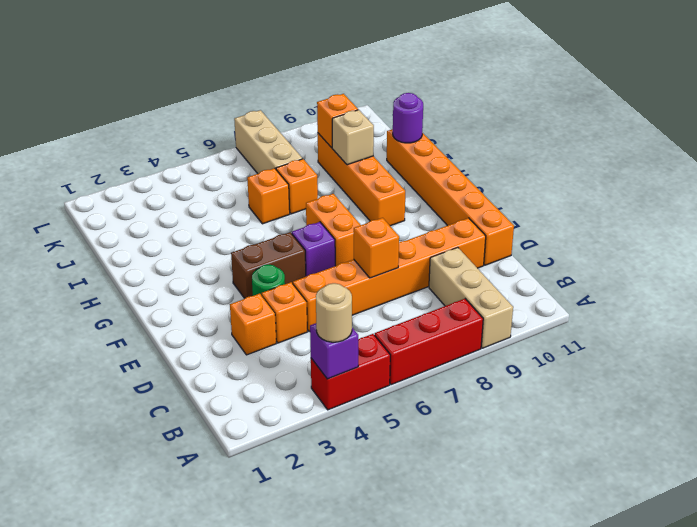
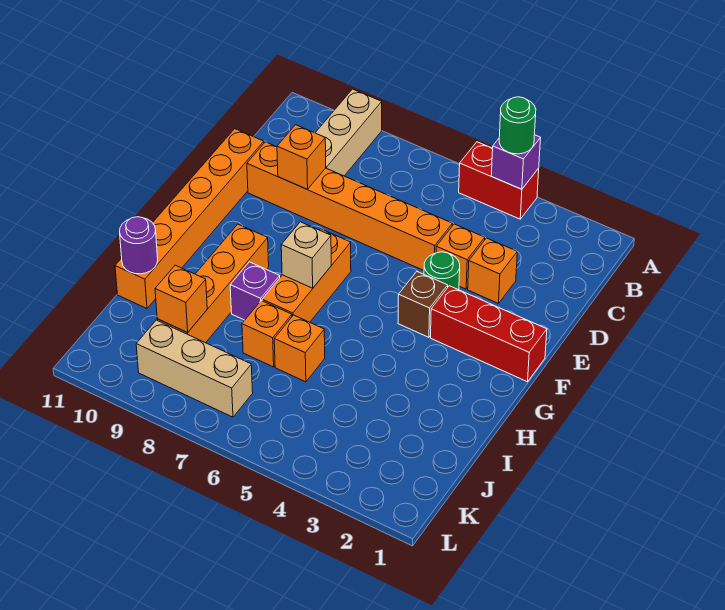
tan round brick A4 level 3 -> green round brick A4 level 3
red brick A6:A8 level 1 -> red brick F1:F3 level 1
orange brick D7 level 2 -> orange brick D9 level 2
brown brick F4:F5 level 1 -> brown brick F4 level 1
purple brick F6 level 1 -> purple brick H8 level 1
orange brick F7:G7 level 1 -> orange brick F7:H7 level 1
tan brick I9 level 2 -> tan brick G7 level 2
tan brick J7:L7 level 1 -> tan brick K7:K9 level 1

